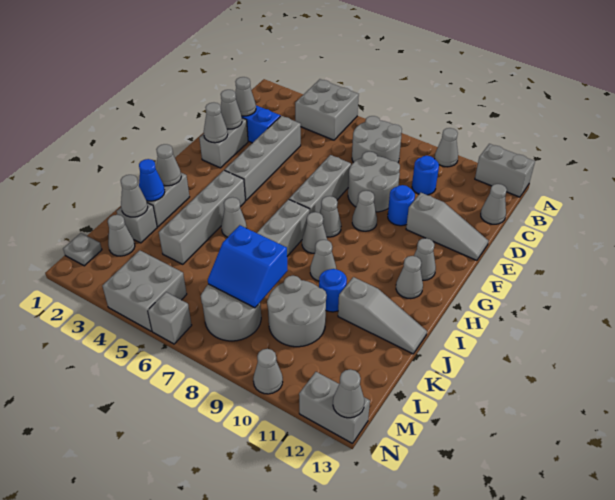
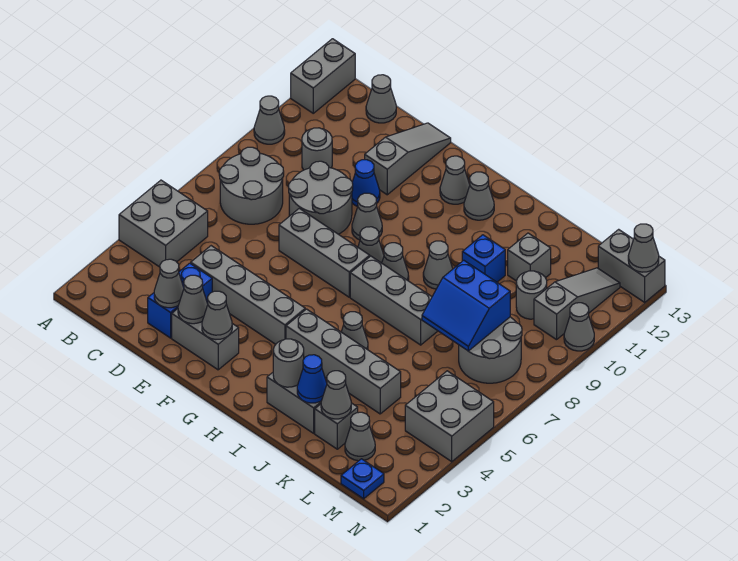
blue round brick C10 level 1 -> grey round brick C10 level 1
blue round brick E10 level 1 -> blue cone E10 level 1
grey cone I2 level 2 -> grey round brick I2 level 2
blue round brick J10 level 1 -> blue brick J10 level 1
grey slope J11:J13 level 1 top 11 -> grey slope M10:M12 level 1 top 10
blue slope K7:L8 level 2 top K -> blue slope K7:L8 level 2 top 8
grey round brick K9:L10 level 1 -> grey round brick L10 level 1
grey plate M1 level 1 -> blue plate M1 level 1
grey brick N6 level 1 -> grey brick K11 level 1
grey brick N12:N13 level 1 -> grey brick M13:N13 level 1

